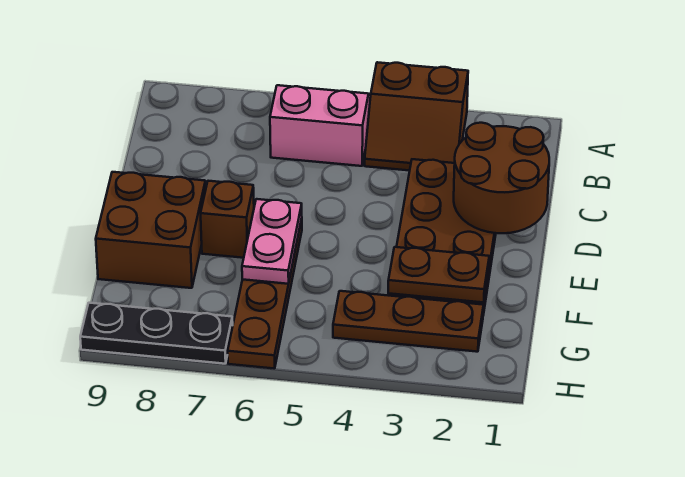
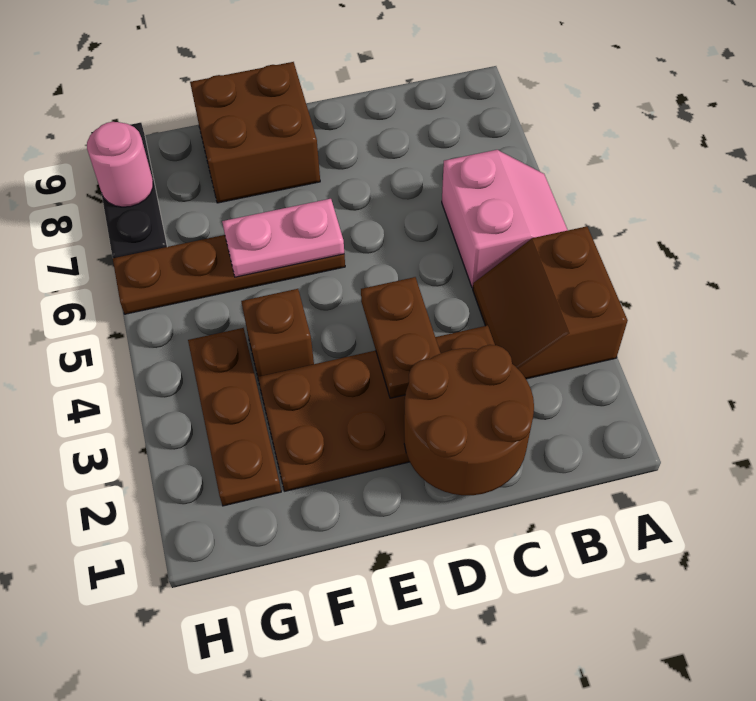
brown brick E7 level 1 -> brown brick F4 level 1
brown plate F2:F3 level 2 -> brown plate D3:D4 level 2
none -> pink round brick H8 level 2

